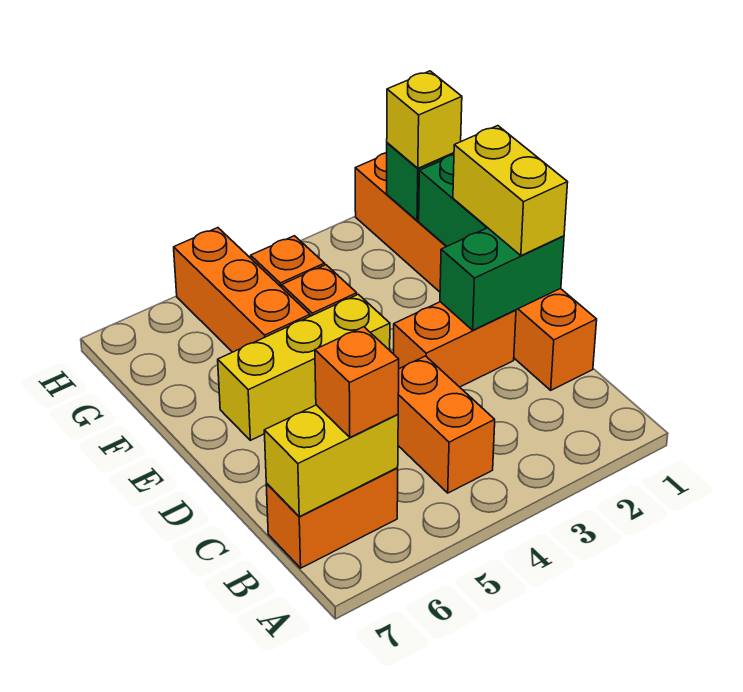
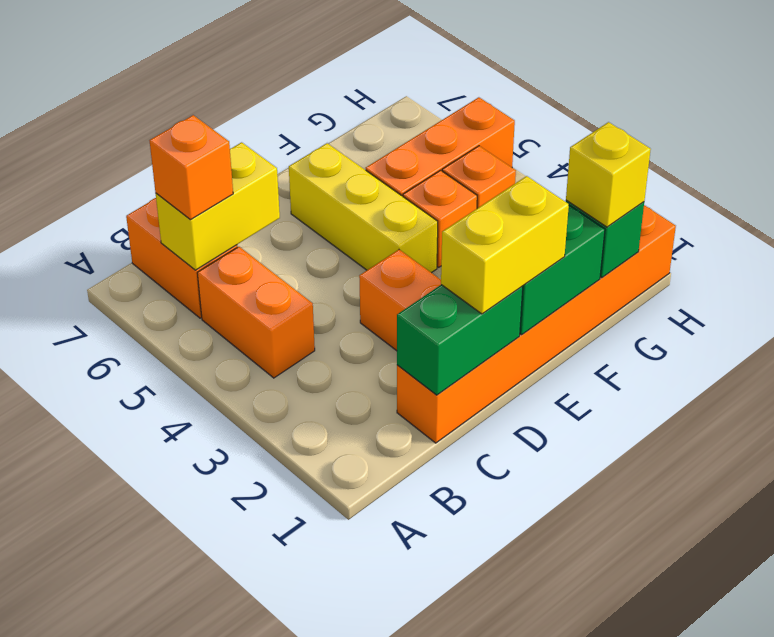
orange brick B4:C4 level 1 -> orange brick B4:B5 level 1
yellow brick B6:B7 level 2 -> yellow brick B6:C6 level 2
green brick D1:D2 level 2 -> green brick C1:D1 level 2

